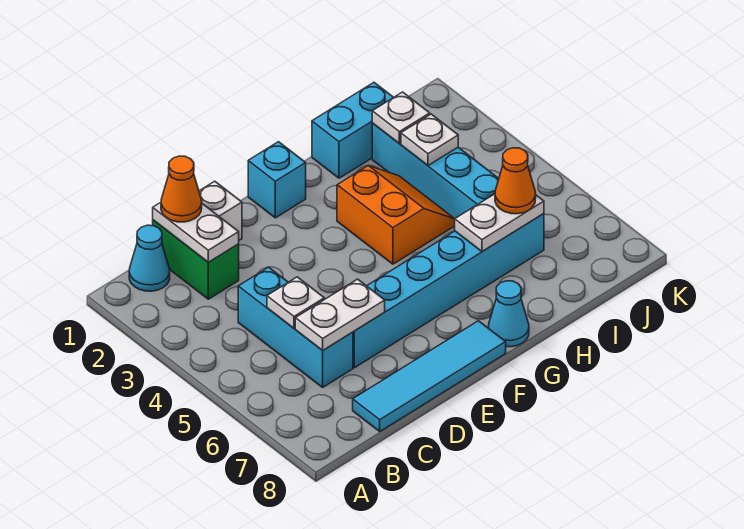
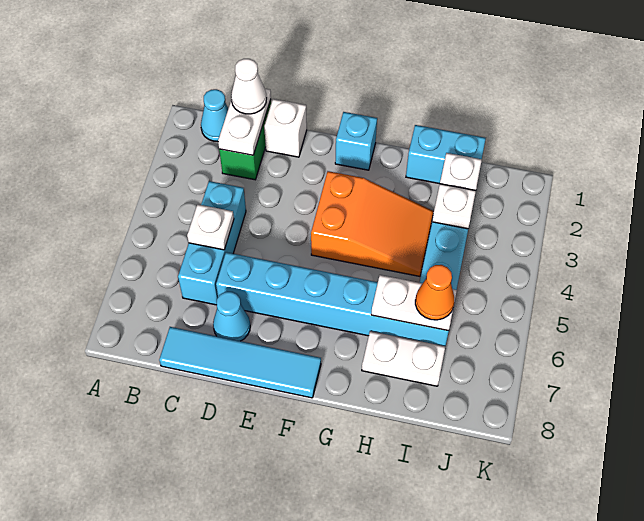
orange cone C1 level 3 -> white cone C1 level 3
white plate C6:D6 level 2 -> white plate H7:I7 level 1
orange slope G3:H4 level 1 top G -> orange slope F3:H4 level 1 top F
cyan cone G8 level 1 -> cyan cone D7 level 1

